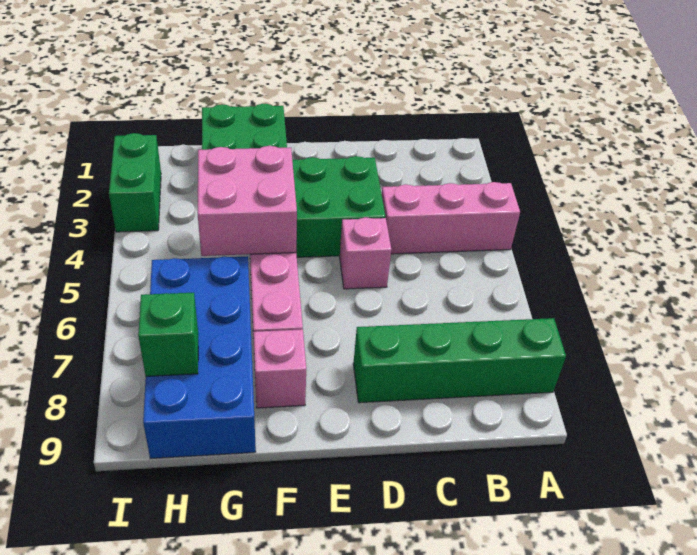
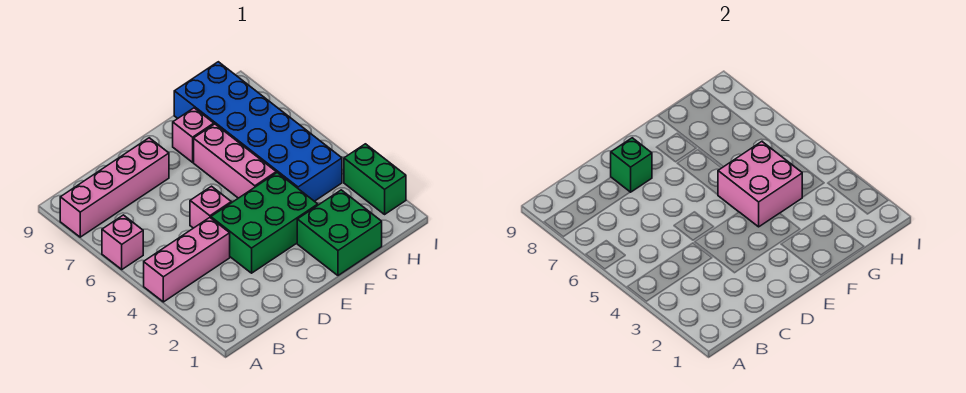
none -> pink brick A6 level 1
green brick A8:D8 level 1 -> pink brick A8:D8 level 1
blue brick G6:H9 level 1 -> blue brick G4:H9 level 1
green brick H8 level 2 -> green brick D8 level 2

